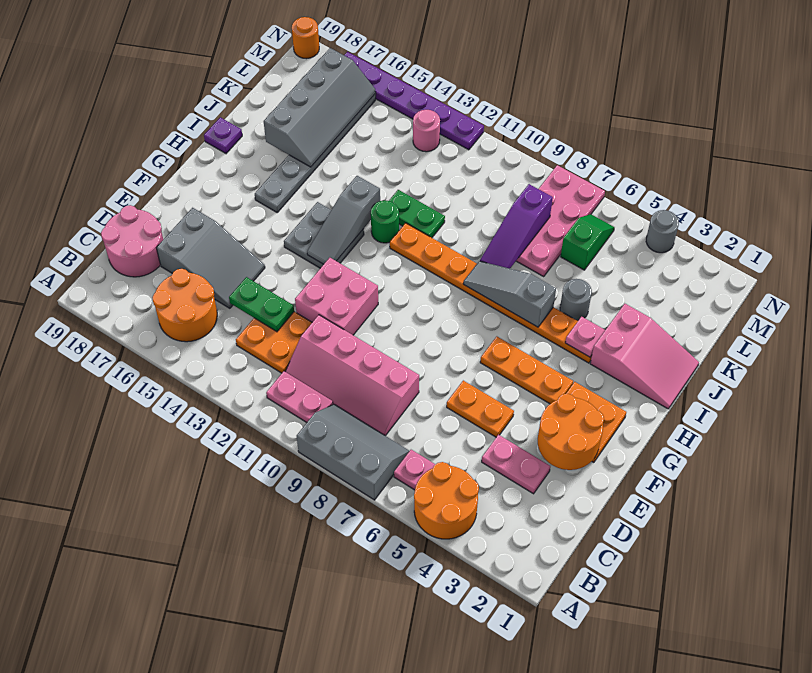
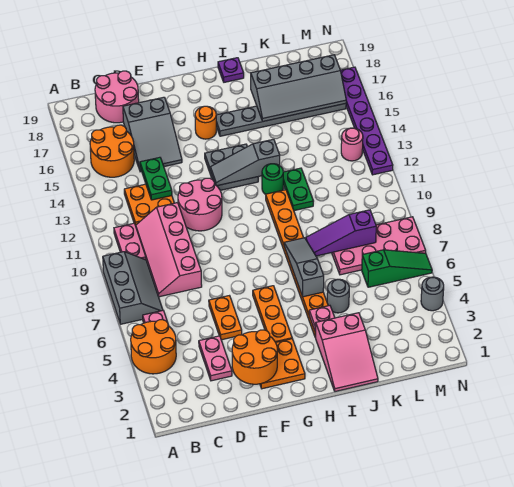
pink brick E11:F12 level 1 -> pink round brick E11:F12 level 1
green slope L6:M6 level 1 top L -> green slope L6:N6 level 1 top L
orange round brick N19 level 1 -> orange round brick G16 level 1

